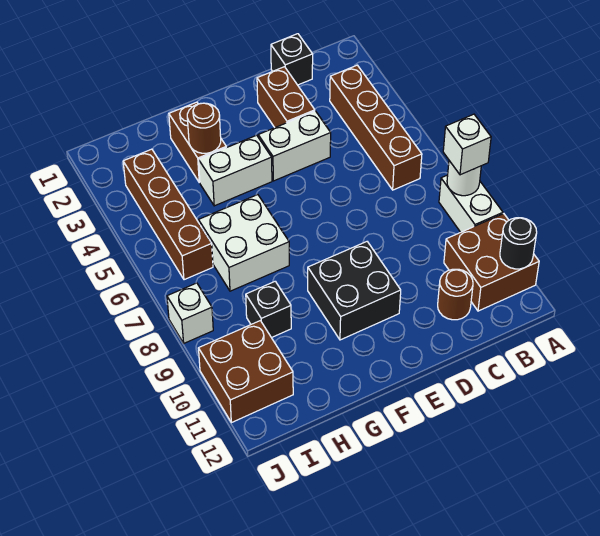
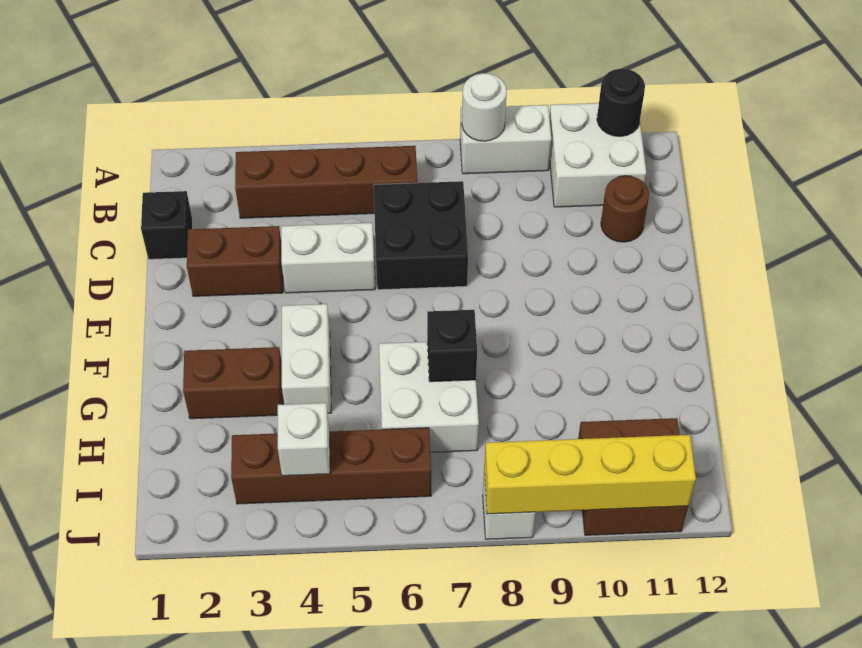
white brick A8 level 3 -> white brick I4 level 2
brown brick A10:B11 level 1 -> white brick A10:B11 level 1
white brick D4:E4 level 1 -> white brick D4:D5 level 1
black brick E9:F10 level 1 -> black brick C6:D7 level 1
brown round brick G3 level 2 -> none
black brick H9 level 1 -> black brick G7 level 2
none -> yellow brick J8:J11 level 2

